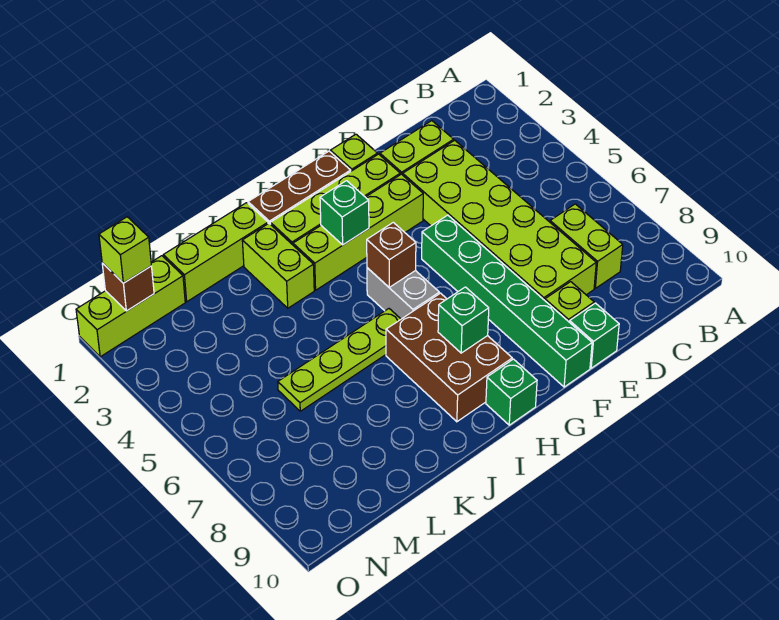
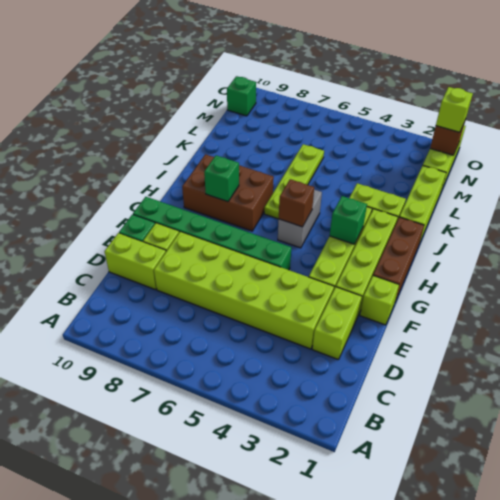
lime brick C7:C8 level 1 -> lime brick D9:D10 level 1
grey brick H5:H6 level 1 -> grey brick H5:I5 level 1
green brick H10 level 1 -> green brick N10 level 1

